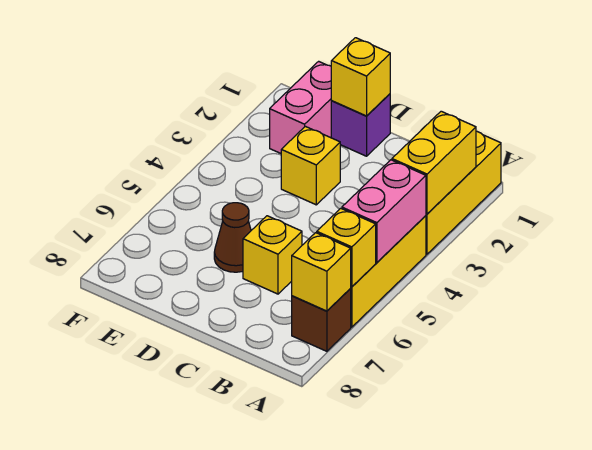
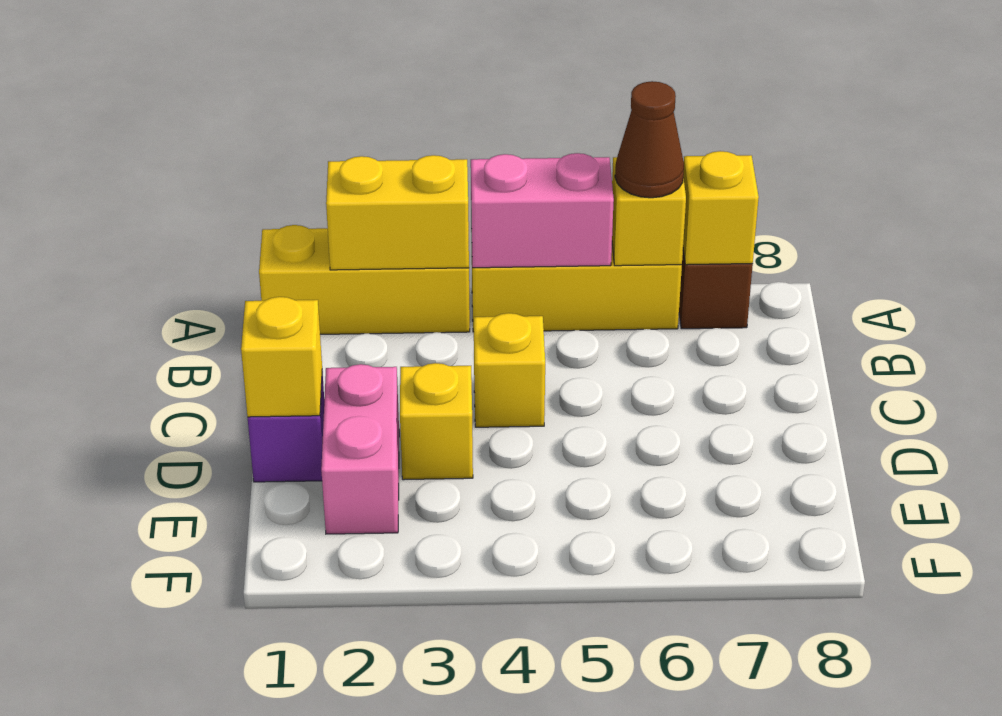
yellow brick C6 level 1 -> yellow brick C4 level 1
brown cone D6 level 1 -> brown cone A6 level 3
pink brick E1:E2 level 1 -> pink brick D2:E2 level 1

